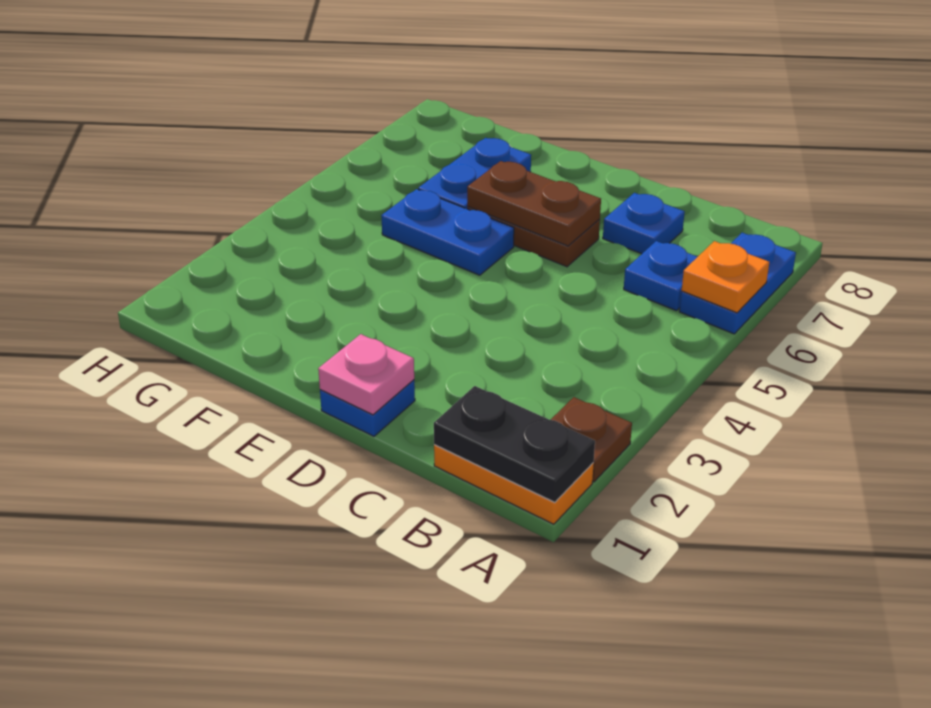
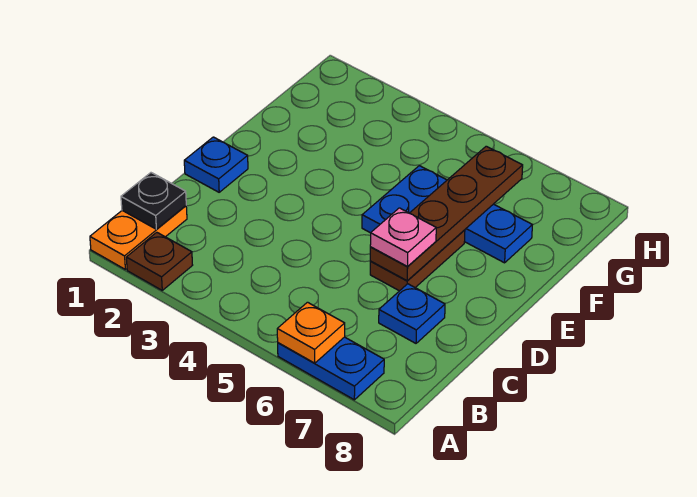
black plate A1:B1 level 2 -> black plate B1 level 2
blue plate B6 level 1 -> none
pink plate D1 level 2 -> pink plate D6 level 3
brown plate D6:E6 level 2 -> brown plate D6:G6 level 2

